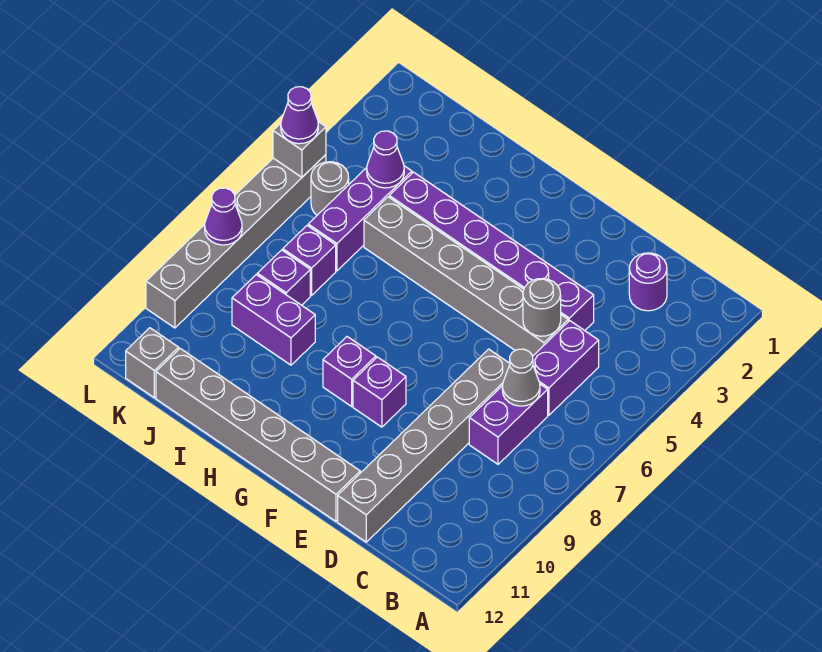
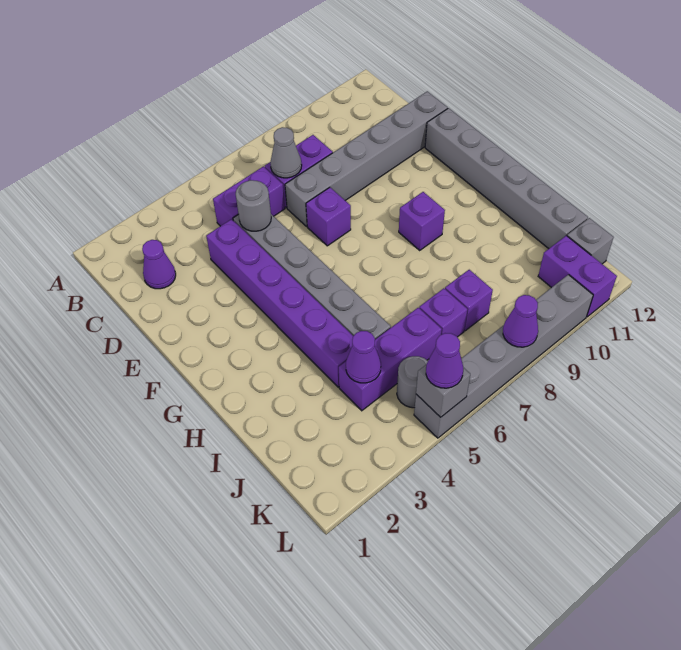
purple round brick C2 level 1 -> purple cone C2 level 1
purple brick F9 level 1 -> purple brick E7 level 1
purple brick I9:J9 level 1 -> purple brick K11:L11 level 1

